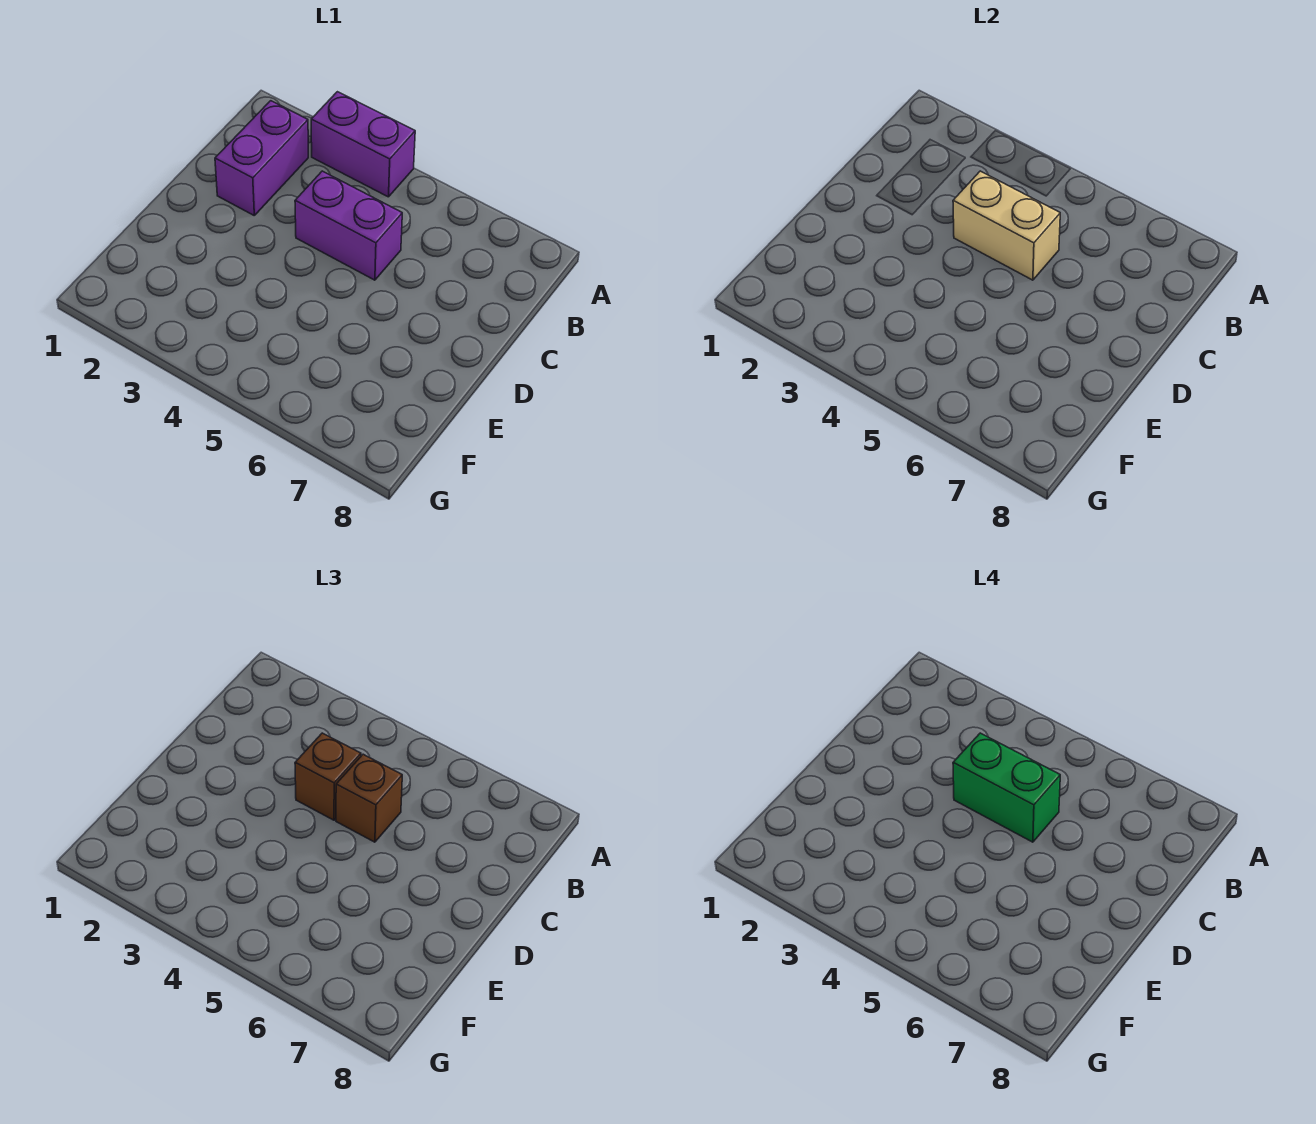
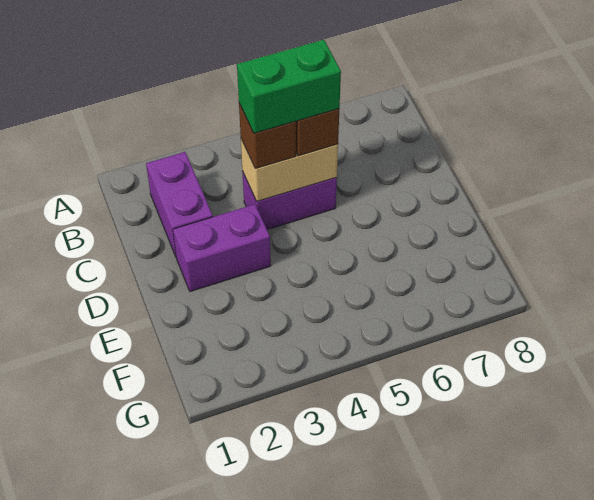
purple brick A3:A4 level 1 -> purple brick D2:D3 level 1

